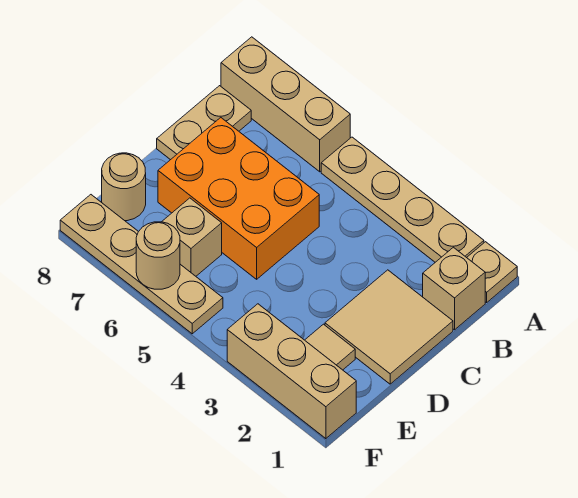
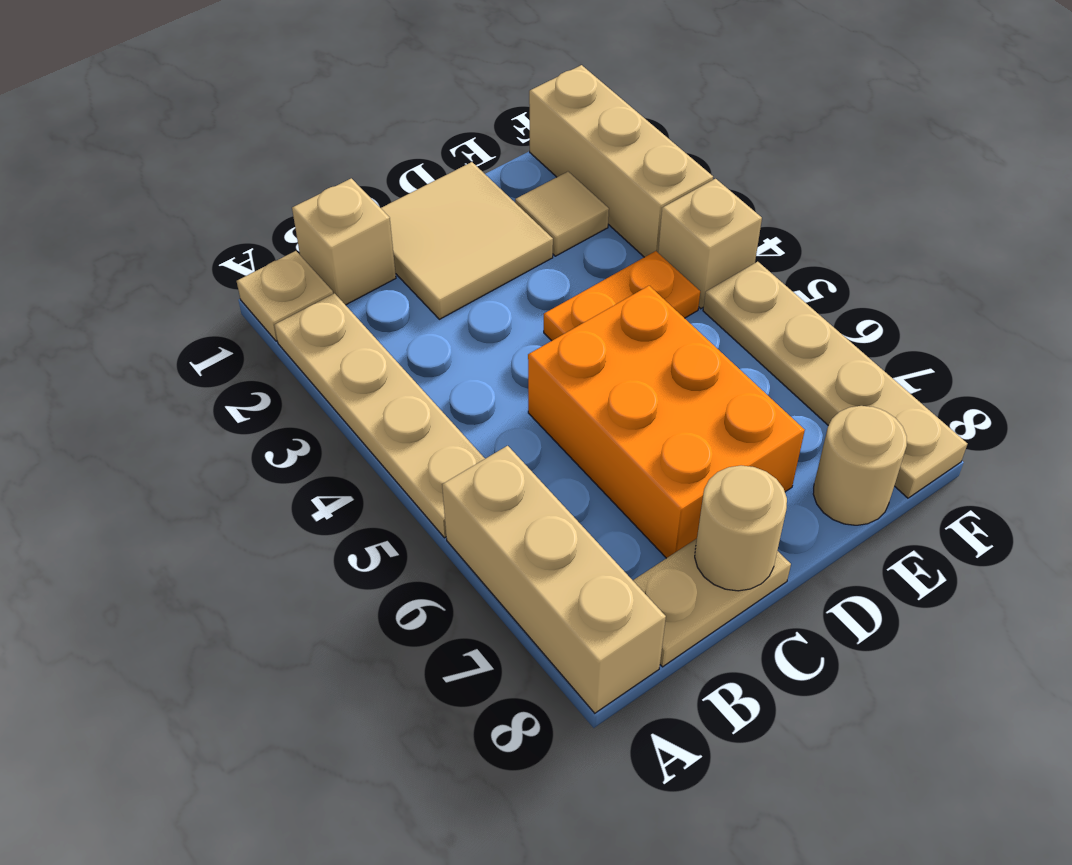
none -> orange plate D4:E4 level 1
tan brick E6 level 1 -> tan brick F4 level 1
tan round brick F6 level 2 -> tan round brick C8 level 2

